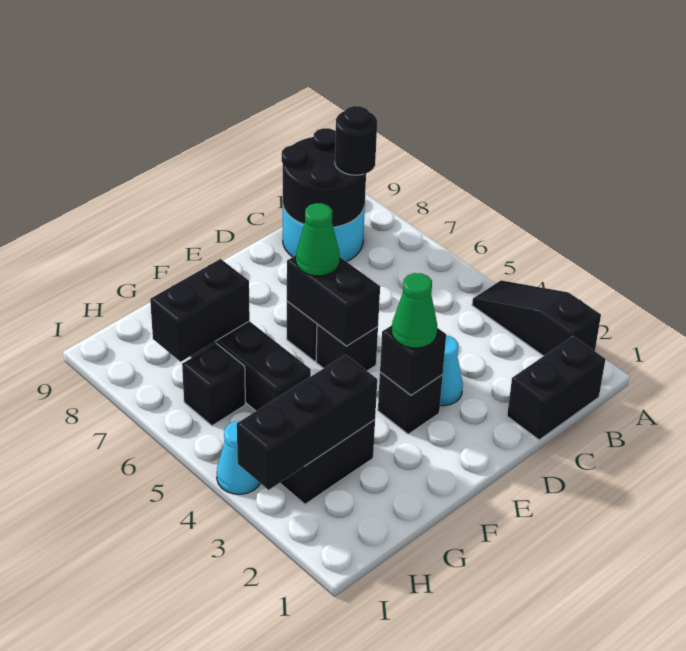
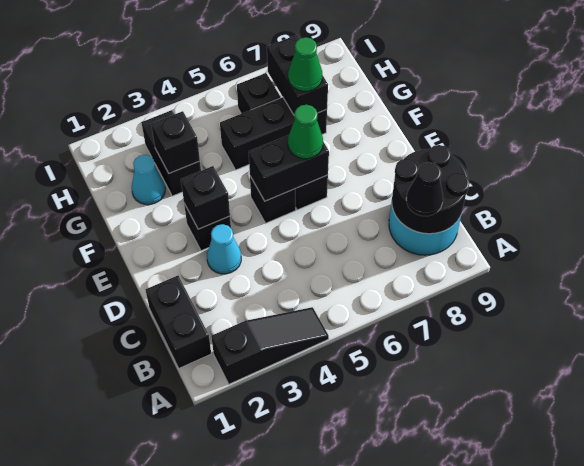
black round brick B8 level 3 -> black cone B8 level 3
green cone E3 level 3 -> green cone G7 level 3
black brick G3:I3 level 2 -> black brick G3 level 2
cyan cone I4 level 1 -> cyan cone G2 level 1

